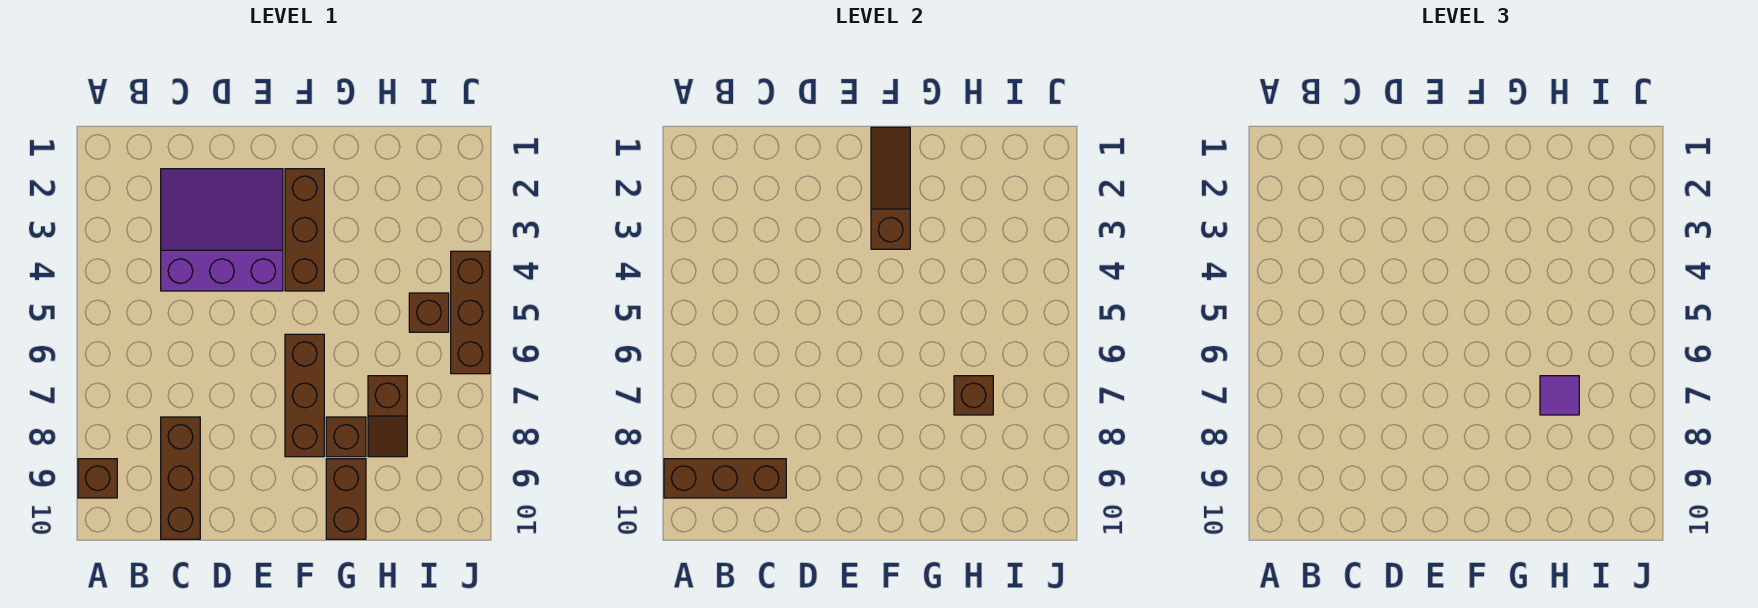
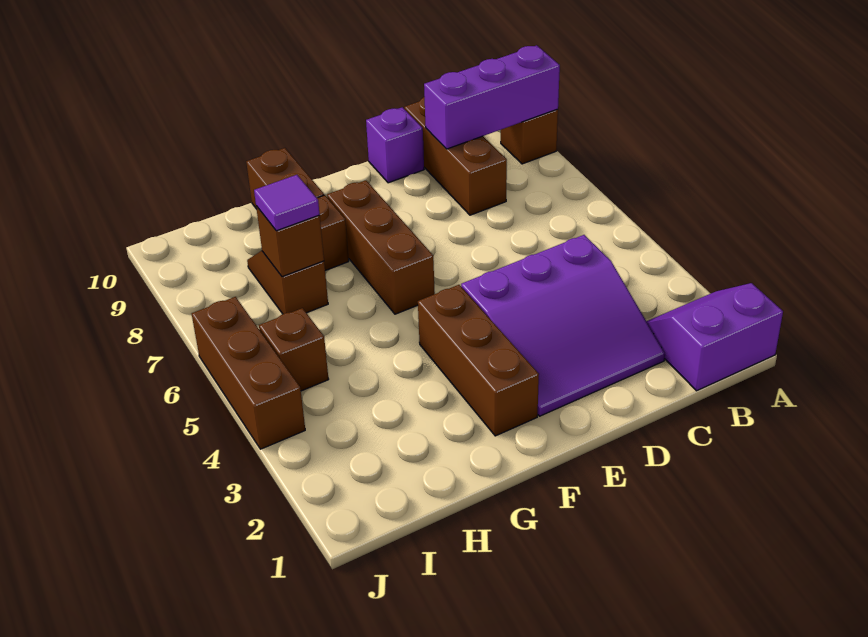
none -> purple slope A1:B2 level 1 top 1
brown brick A9:C9 level 2 -> purple brick A9:C9 level 2
none -> purple brick D10 level 1
brown slope F1:F3 level 2 top 3 -> none

